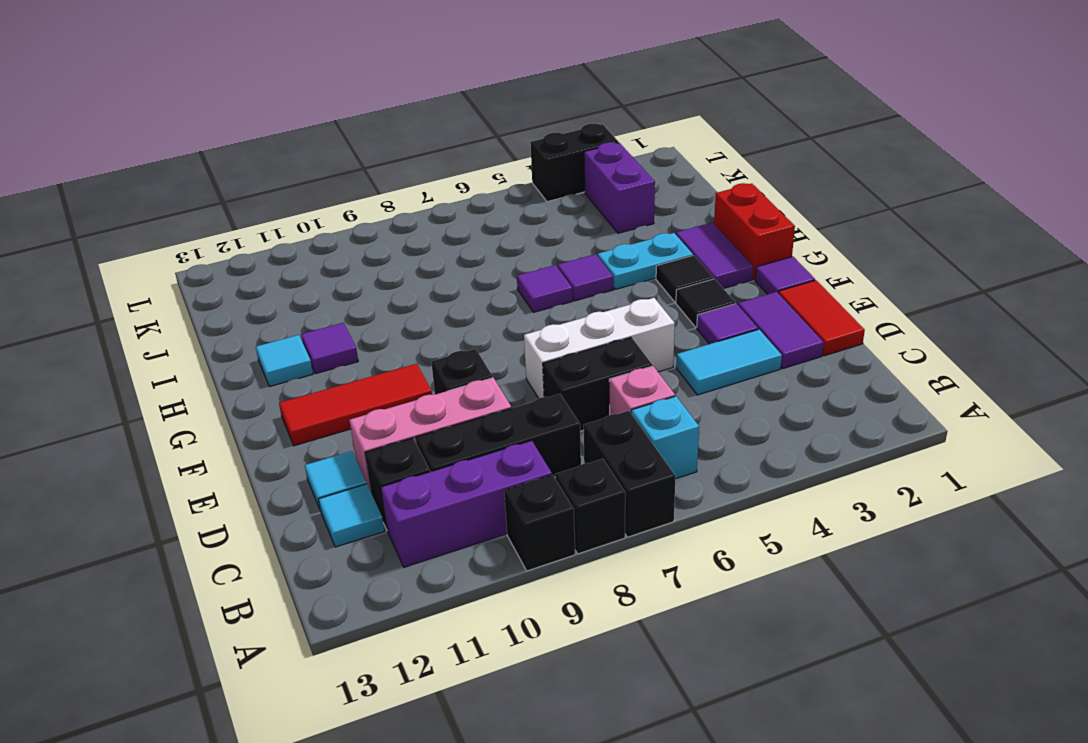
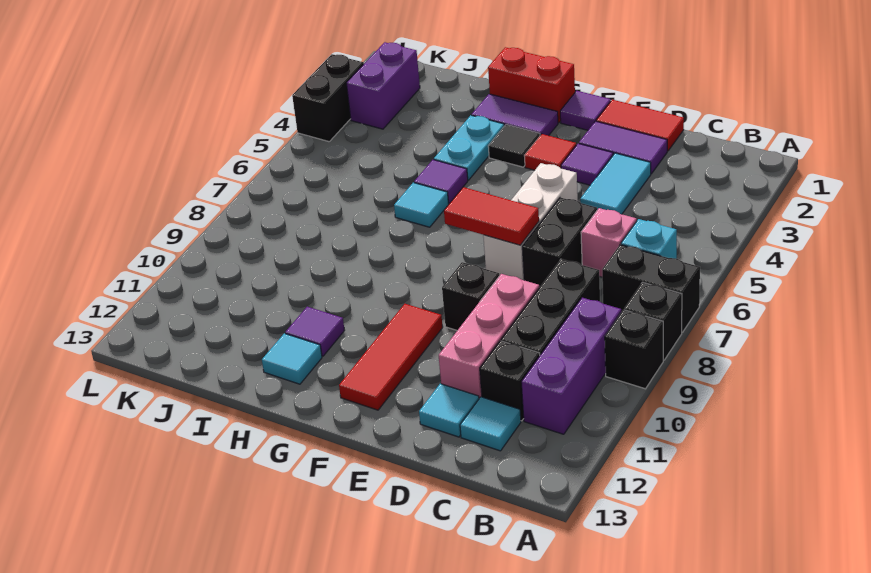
none -> red tile E7:F7 level 2
black tile F3 level 1 -> red tile F3 level 1
purple tile H6 level 1 -> cyan tile H6 level 1
purple brick J3:K3 level 1 -> purple brick K2:K3 level 1

